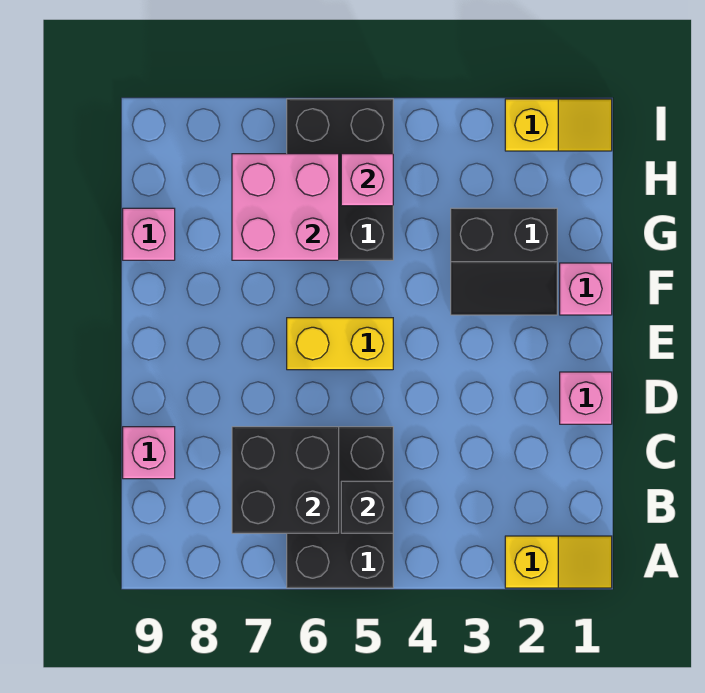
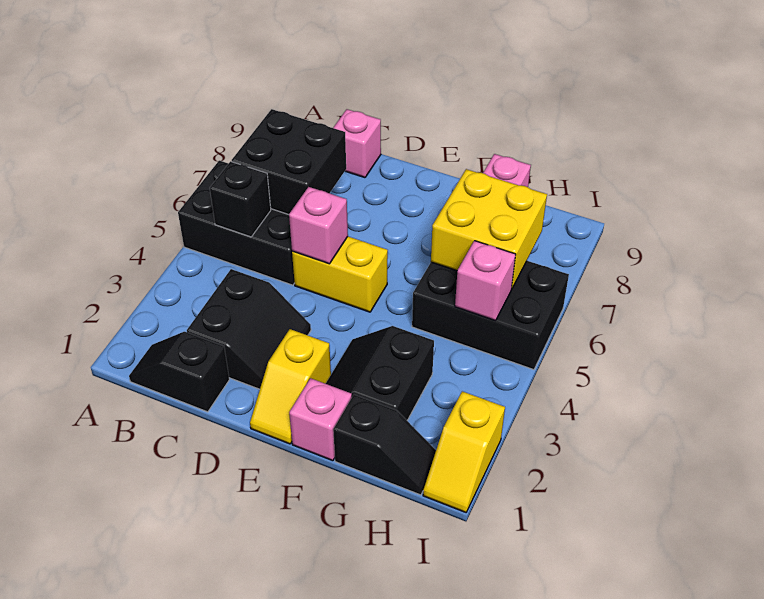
yellow slope A1:A2 level 1 top 2 -> yellow slope E1:E2 level 1 top 2
none -> black slope B1:C1 level 1 top C
none -> black slope C2:D3 level 1 top C
pink brick D1 level 1 -> pink brick D5 level 2
yellow brick E5:E6 level 1 -> yellow brick D5:E5 level 1
none -> black slope G1:H1 level 1 top G
pink brick G6:H7 level 2 -> yellow brick G6:H7 level 2

